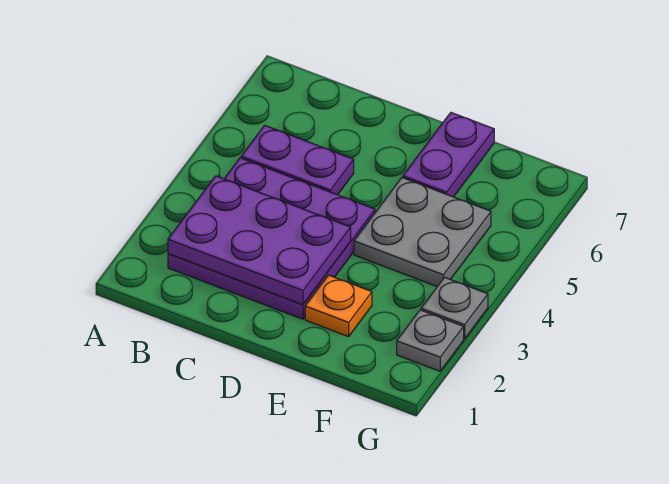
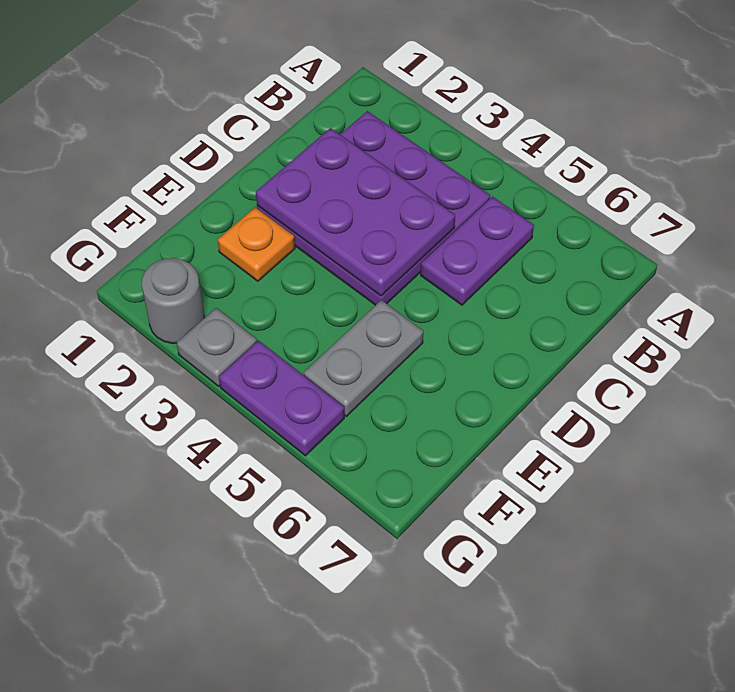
purple plate B2:D3 level 2 -> purple plate C2:D4 level 2
grey plate E4:F5 level 1 -> grey plate E5:F5 level 1
purple plate E6:E7 level 1 -> purple plate G4:G5 level 1
grey plate G2 level 1 -> grey round brick G2 level 1

